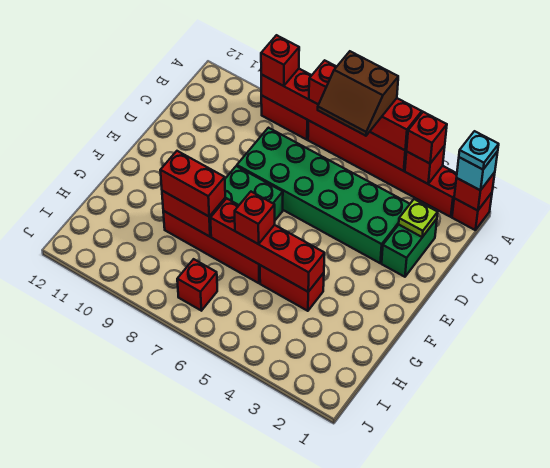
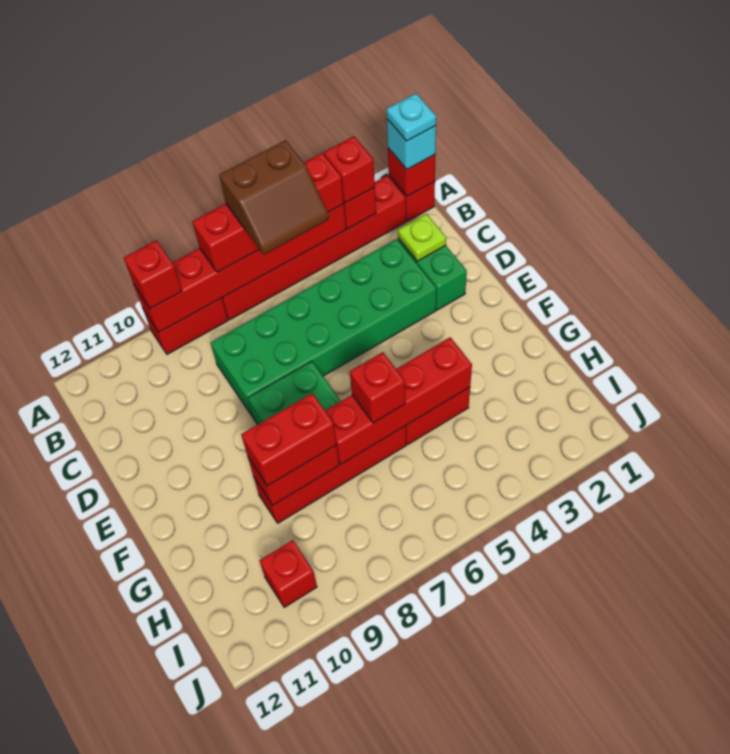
red brick I7 level 1 -> red brick I10 level 1

